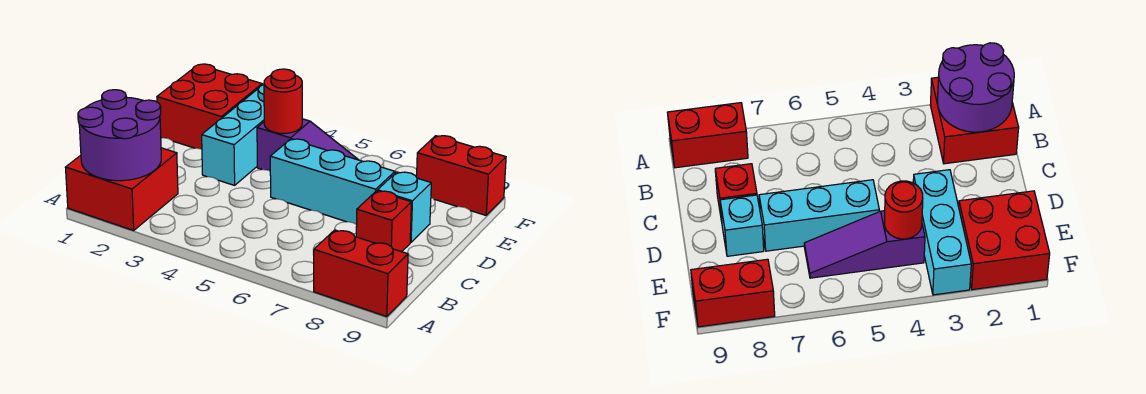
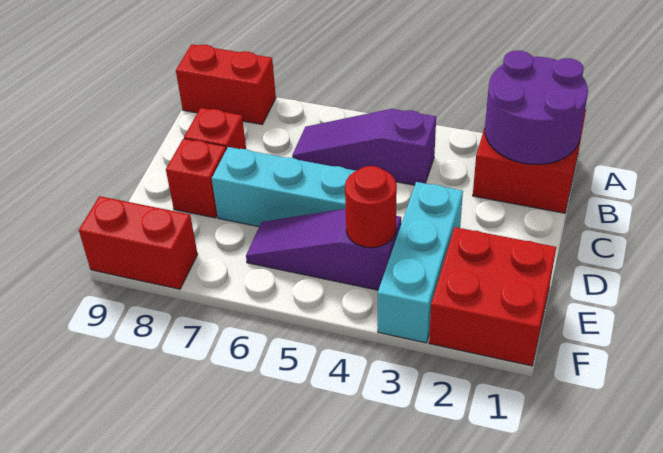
none -> purple slope B4:B6 level 1 top 4
cyan brick D8 level 1 -> red brick D8 level 1

